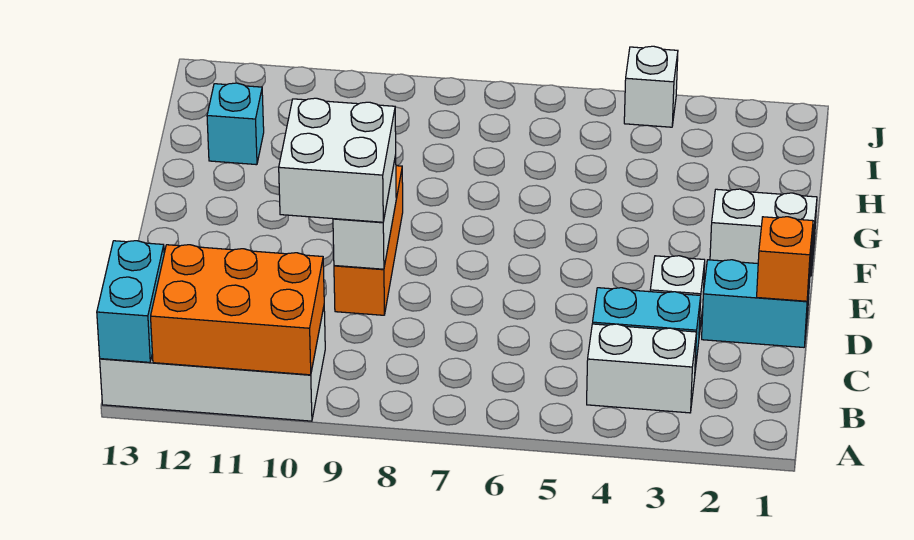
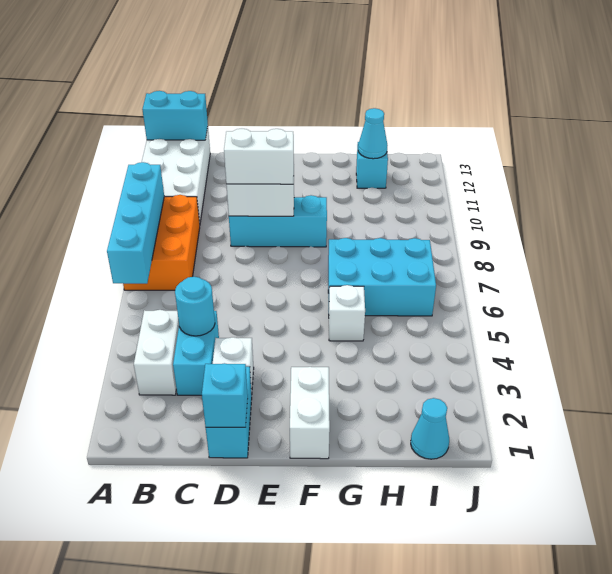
none -> cyan brick A6:A9 level 2
orange brick A10:B12 level 2 -> orange brick A7:B9 level 1
none -> cyan round brick C4 level 2
orange brick D1 level 2 -> cyan brick D1 level 2
orange brick D9:F9 level 1 -> cyan brick D9:F9 level 1
white brick D9:E10 level 3 -> white brick D9:E9 level 3
none -> cyan brick G6:I7 level 1
none -> cyan cone H12 level 2
none -> cyan cone I1 level 1
white brick J4 level 1 -> white brick G5 level 1

